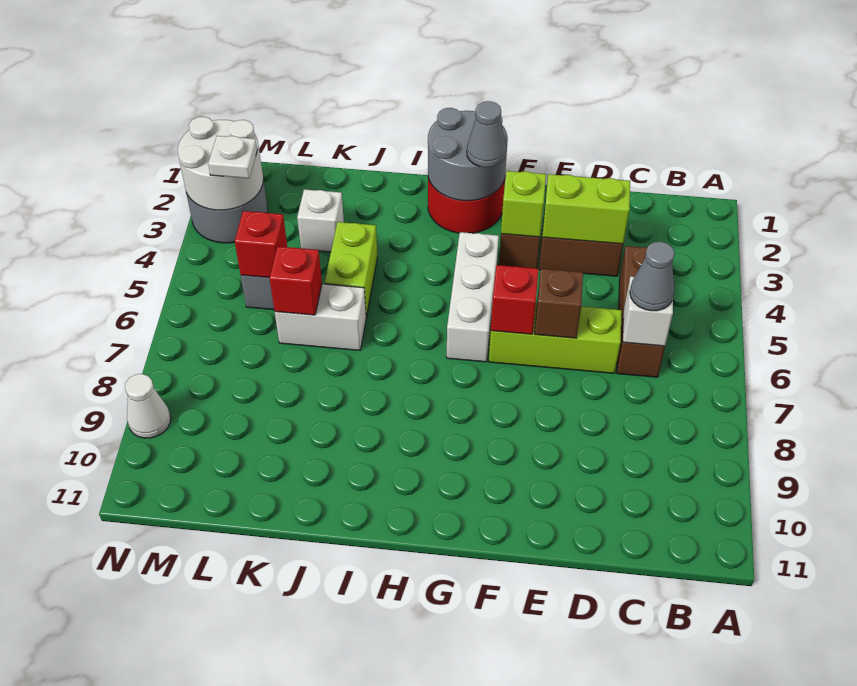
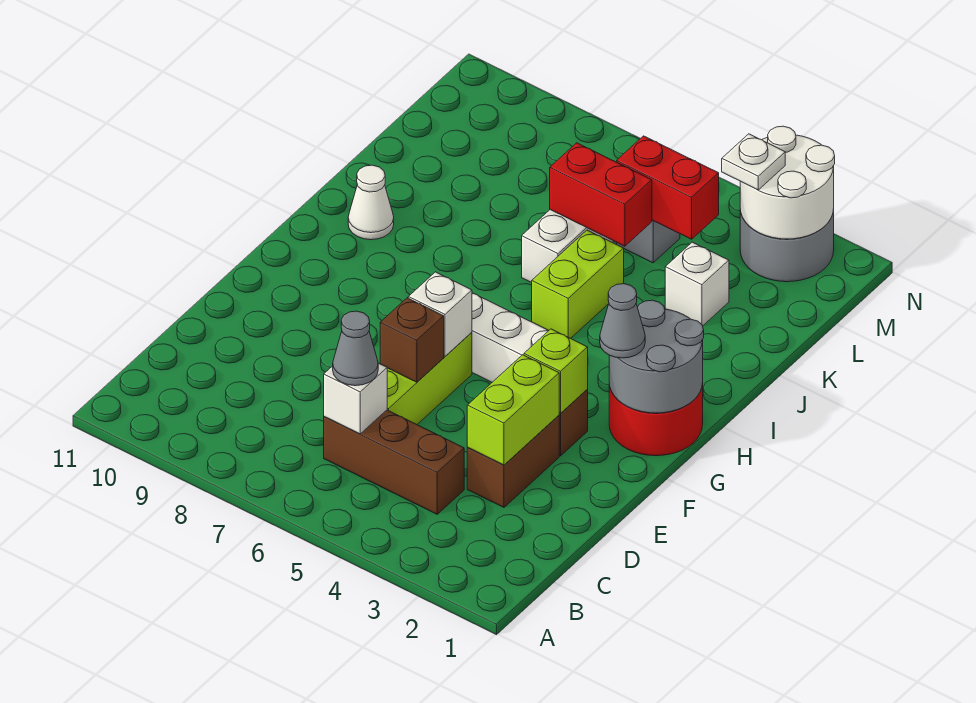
red brick F6 level 2 -> white brick F6 level 2
lime brick J4:J5 level 1 -> lime brick I5:J5 level 1
red brick K6 level 2 -> red brick K5:K6 level 2
red brick L5 level 2 -> red brick L4:L5 level 2
white cone N9 level 1 -> white cone I10 level 1

